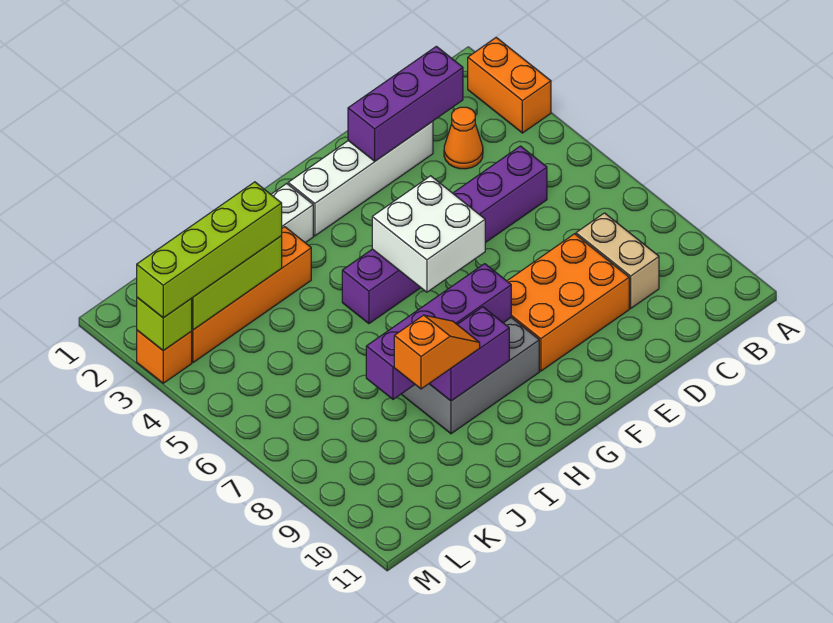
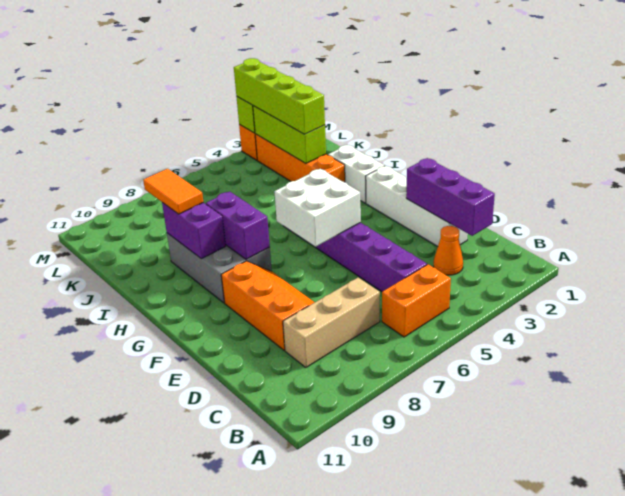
orange brick A2:A3 level 1 -> orange brick B5:B6 level 1
tan brick C8:C9 level 1 -> tan brick C7:C9 level 1
orange brick D8:F9 level 1 -> orange slope D8:F9 level 1 top 9
purple brick G8:J8 level 2 -> purple brick G8:H8 level 2
orange slope I9:J9 level 3 top J -> orange tile I9:J9 level 3

